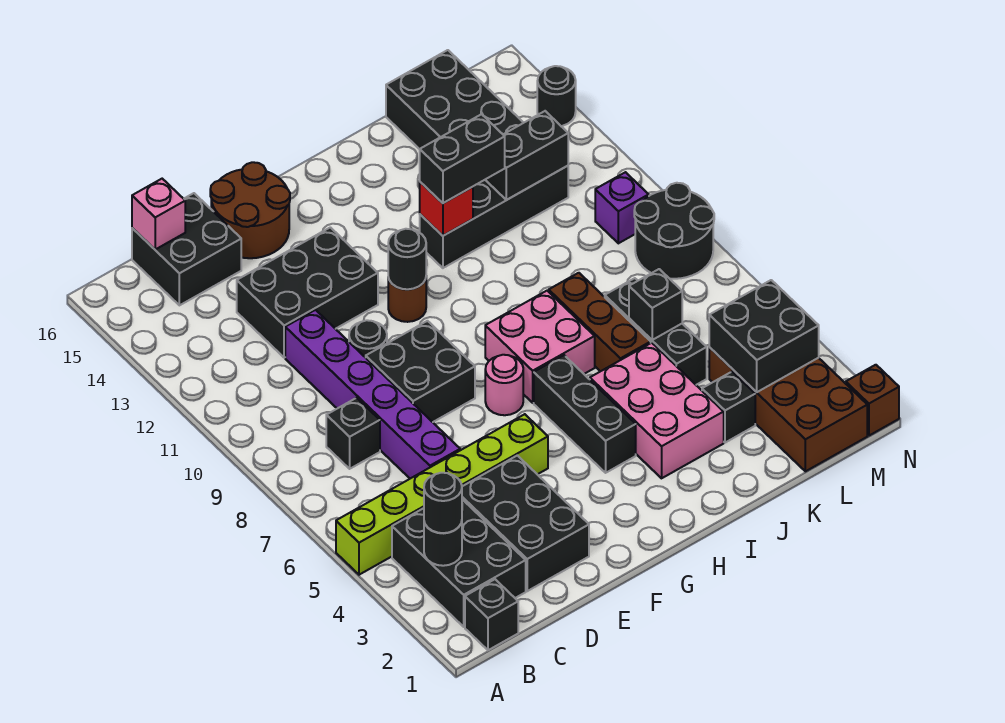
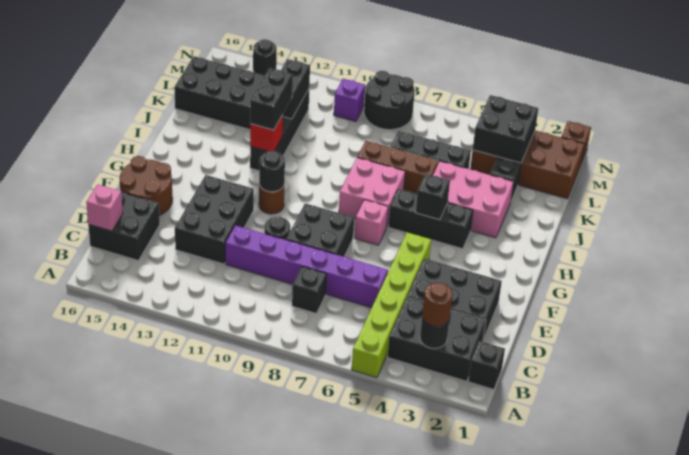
black round brick B3 level 3 -> brown round brick B3 level 3
pink round brick G7 level 1 -> pink brick G7 level 1
black brick K6 level 2 -> black brick H5 level 2

